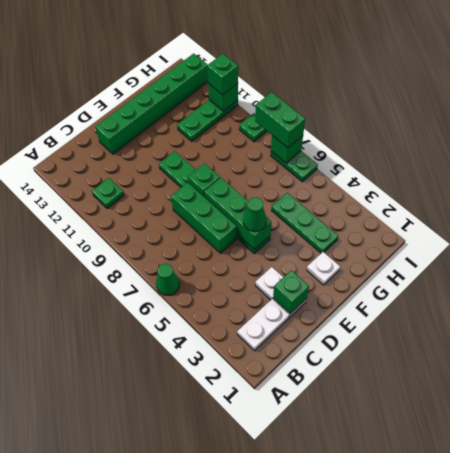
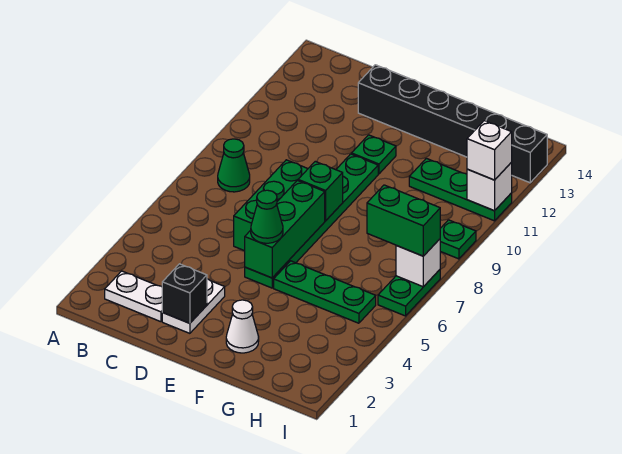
green cone A6 level 1 -> green cone B8 level 1
green plate B11 level 1 -> green plate E11 level 1
green brick D2 level 2 -> black brick D2 level 2
green brick D13:I13 level 1 -> black brick D13:I13 level 1
white plate F2 level 1 -> white cone F2 level 1
green plate G3:G5 level 1 -> green plate F5:H5 level 1
green brick I7 level 2 -> white brick I7 level 2
green brick I7:I8 level 3 -> green brick H7:I7 level 3
green brick I11 level 2 -> white brick I11 level 2
green brick I11 level 3 -> white brick I11 level 3

